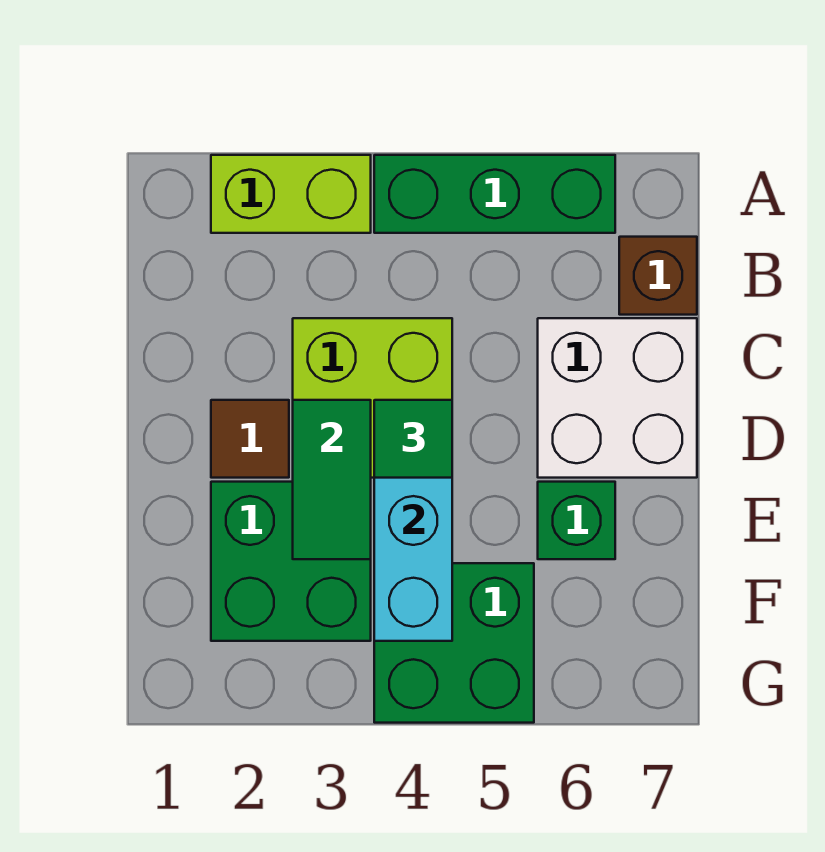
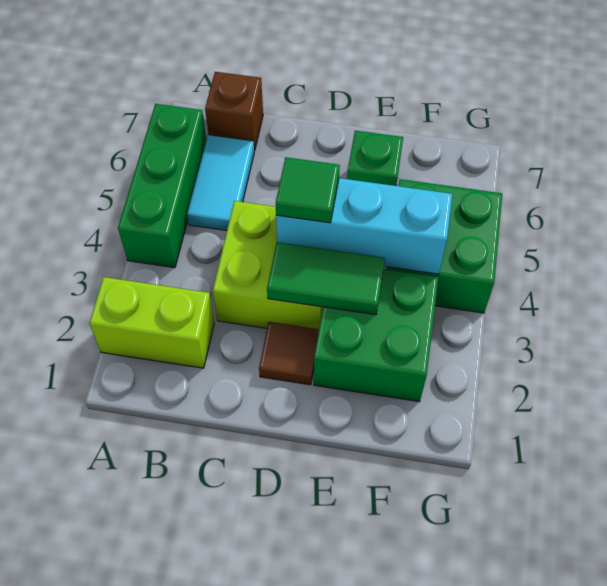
lime brick A2:A3 level 1 -> lime brick A2:B2 level 1
none -> cyan tile B5:B6 level 1
white brick C6:D7 level 1 -> none

